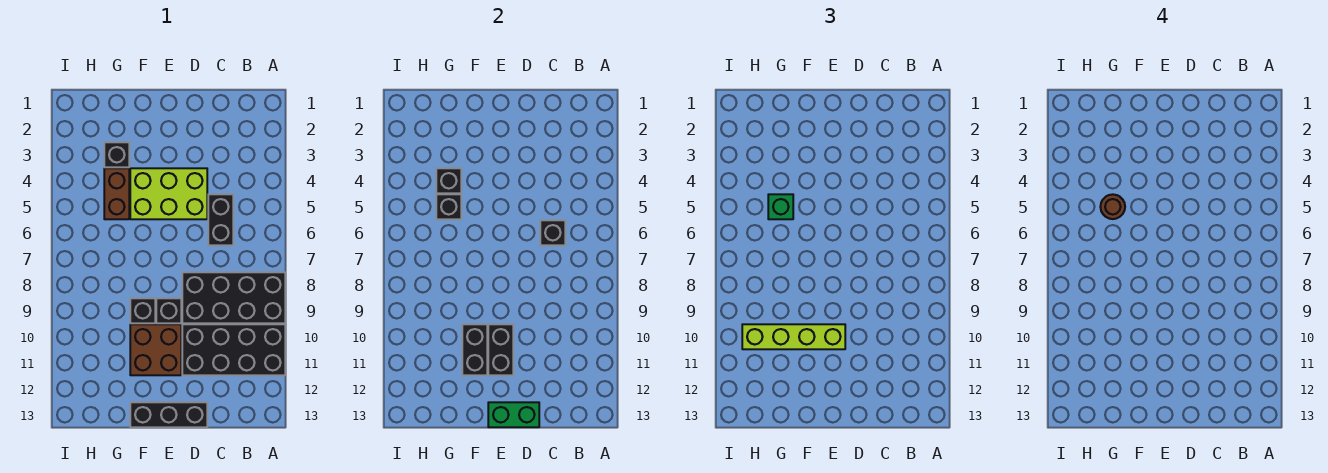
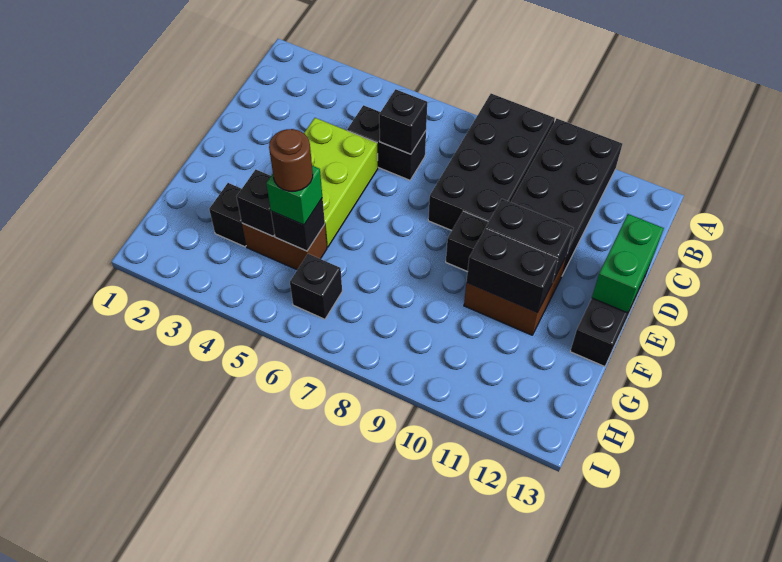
lime brick E10:H10 level 3 -> none
black brick F9 level 1 -> black brick H6 level 1

